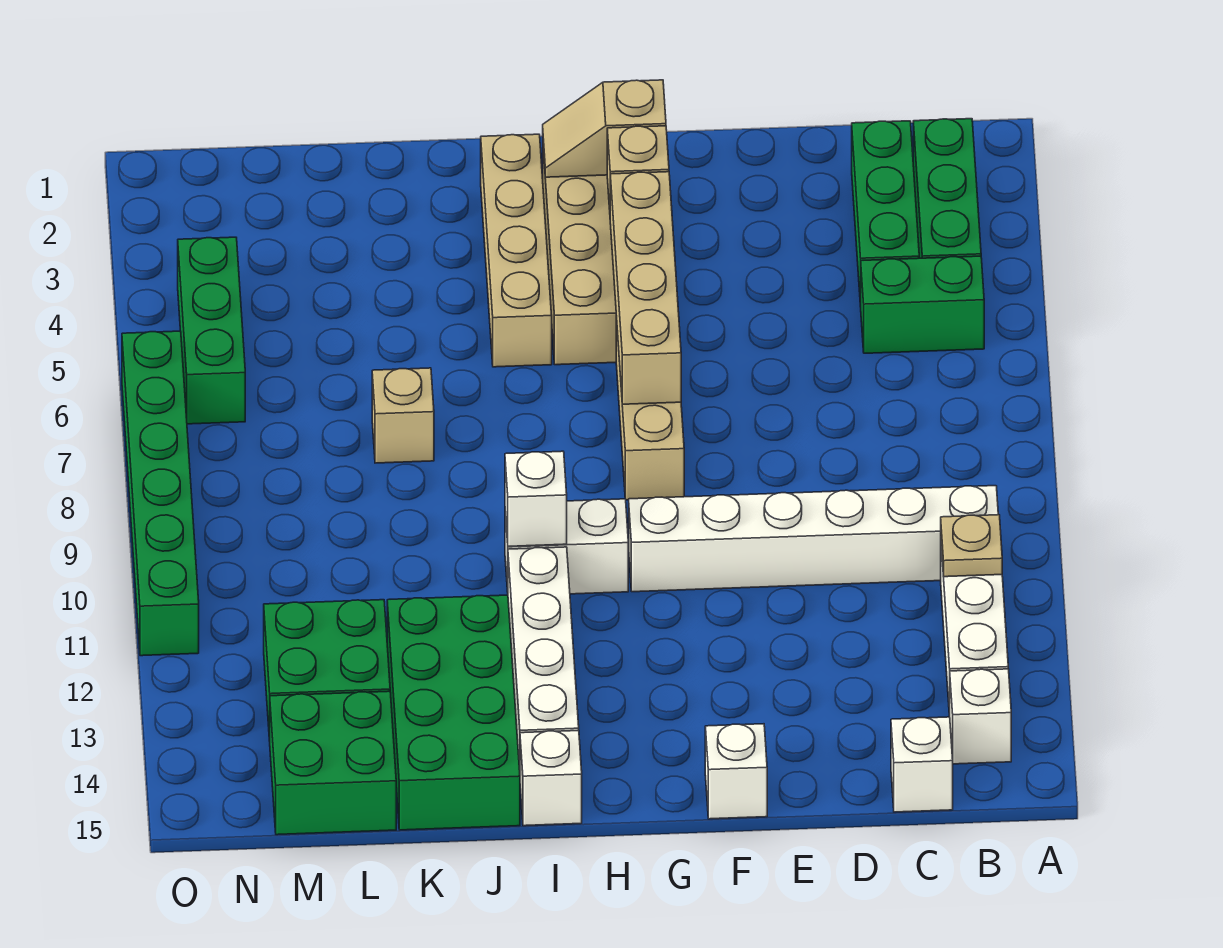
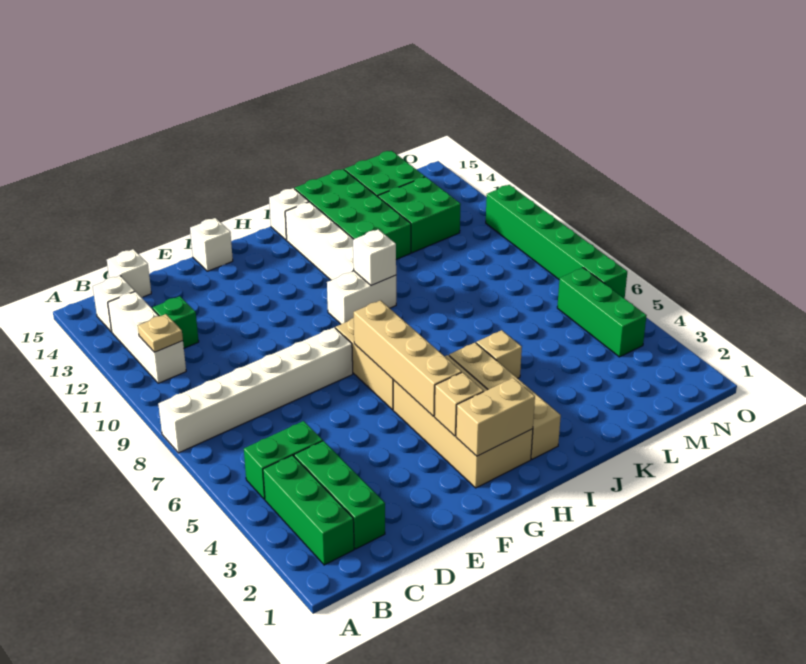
white brick B10:G10 level 1 -> white brick A8:F8 level 1
none -> green brick C12 level 1
tan slope G2:H2 level 2 top G -> tan brick G2:H2 level 2
tan brick K7 level 1 -> tan brick J5 level 1

